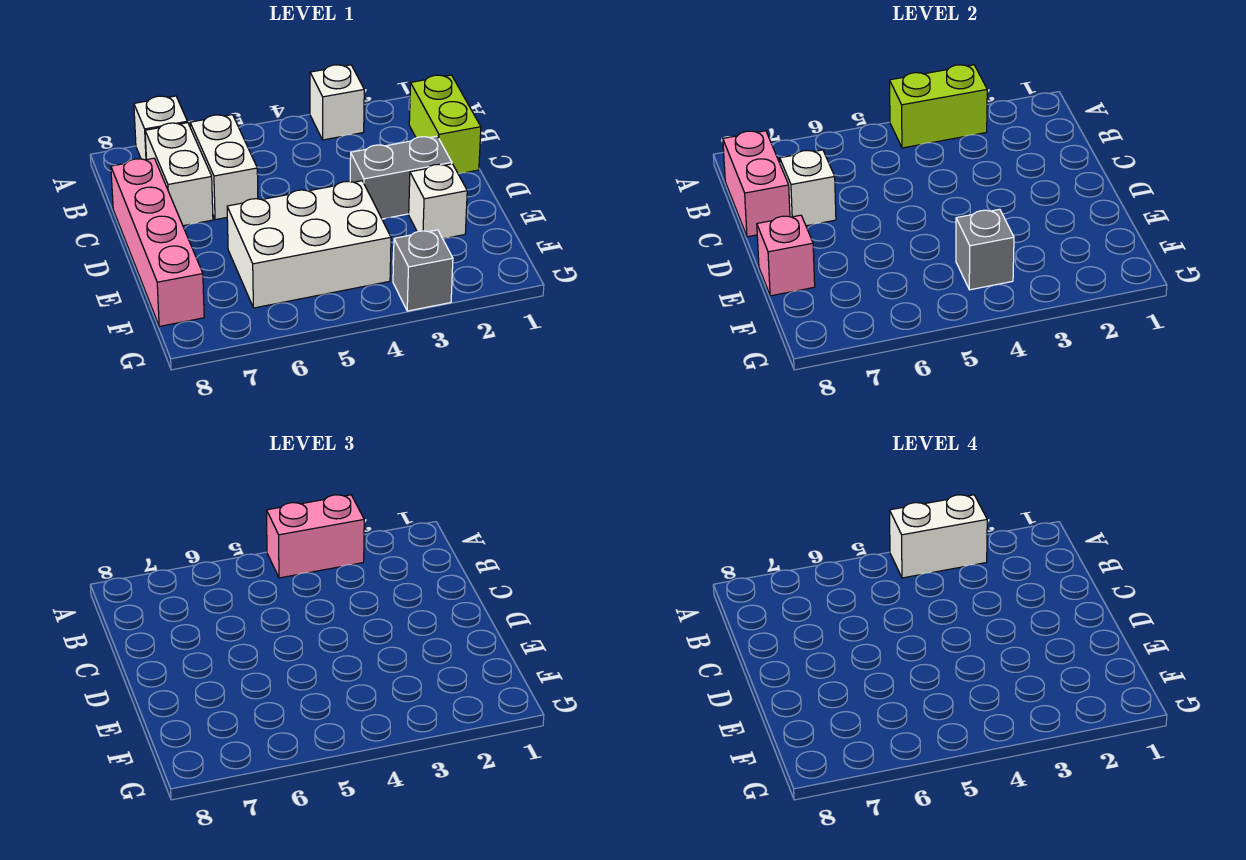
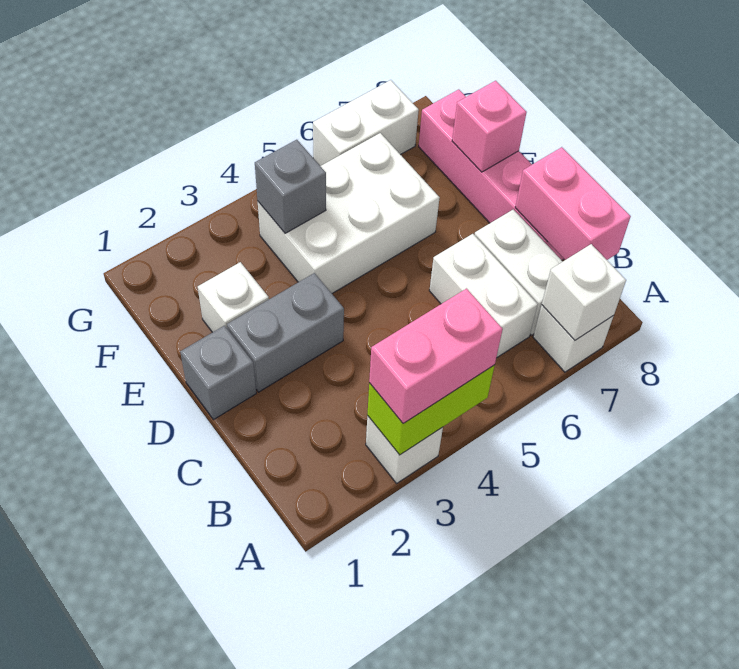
white brick A3:A4 level 4 -> white brick G6:G7 level 1
lime brick B1:C1 level 1 -> none
white brick C7 level 2 -> white brick A7 level 2
grey brick G3 level 1 -> grey brick D1 level 1

